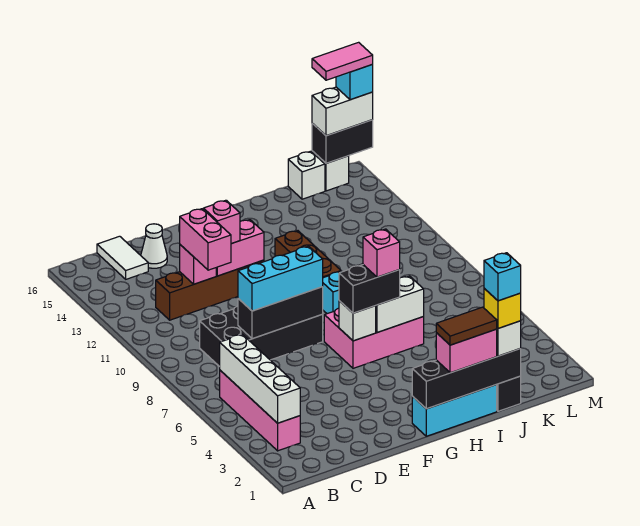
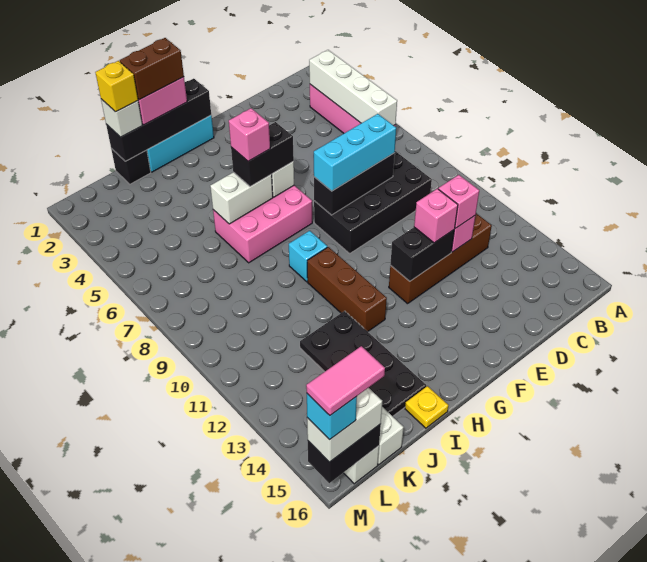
white tile C15:C16 level 1 -> none
pink brick D11:D12 level 3 -> pink brick D12 level 3
white cone D15 level 1 -> none
pink brick E12:F12 level 2 -> black brick E12:F12 level 2
brown tile H1:I1 level 4 -> brown brick H1:I1 level 4
none -> black plate I12:J15 level 1
none -> yellow plate I16 level 1
cyan brick J1 level 5 -> none

